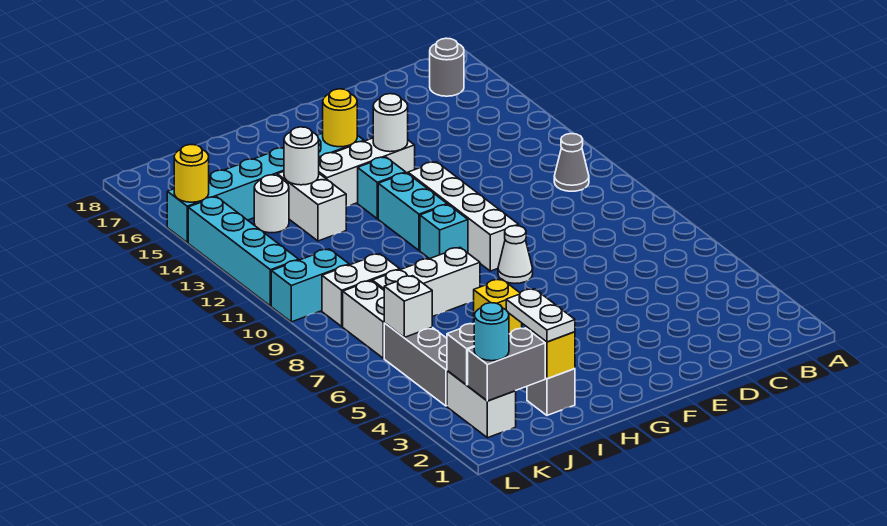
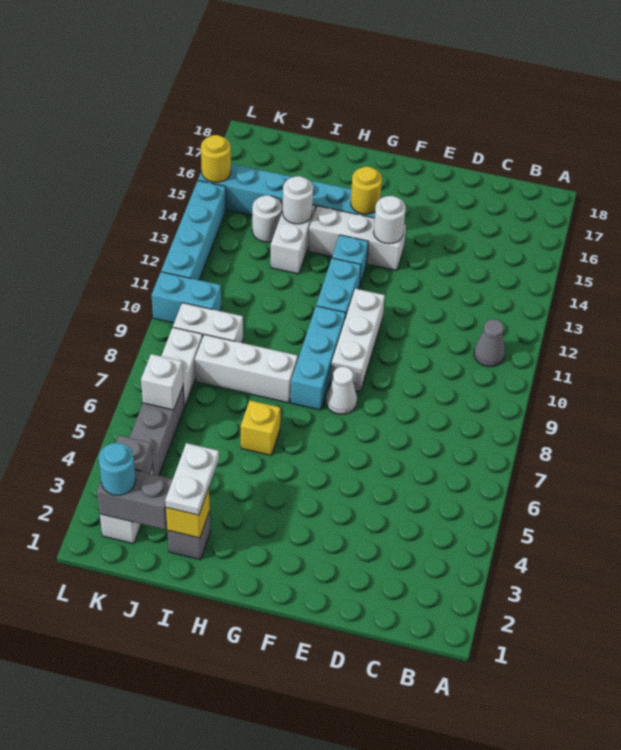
grey round brick B17 level 1 -> none
white brick F9:F12 level 1 -> white brick F9:F11 level 1
cyan brick G10 level 1 -> cyan brick G8:G10 level 1

